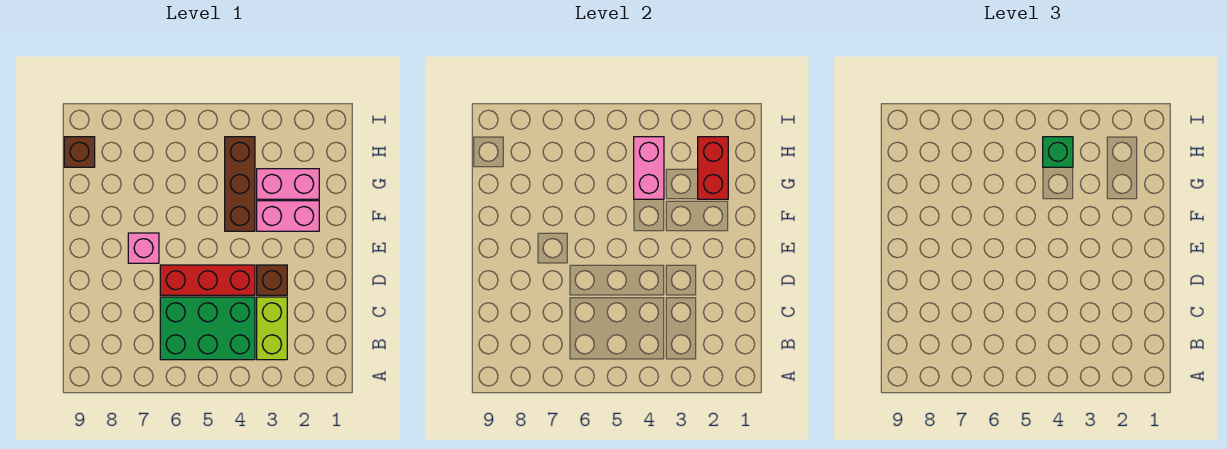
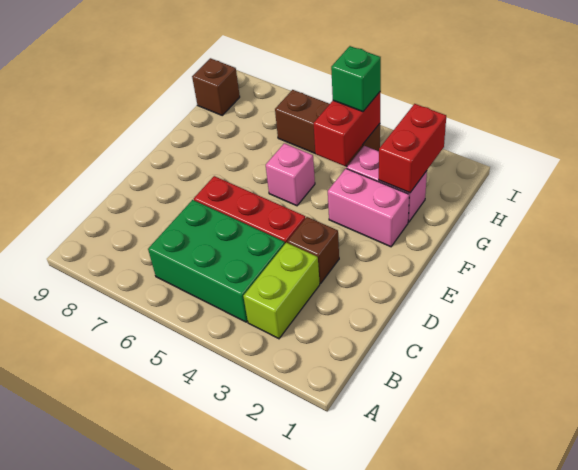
pink brick E7 level 1 -> pink brick F5 level 1
brown brick F4:H4 level 1 -> brown brick H4:H6 level 1
pink brick G4:H4 level 2 -> red brick G4:H4 level 2

